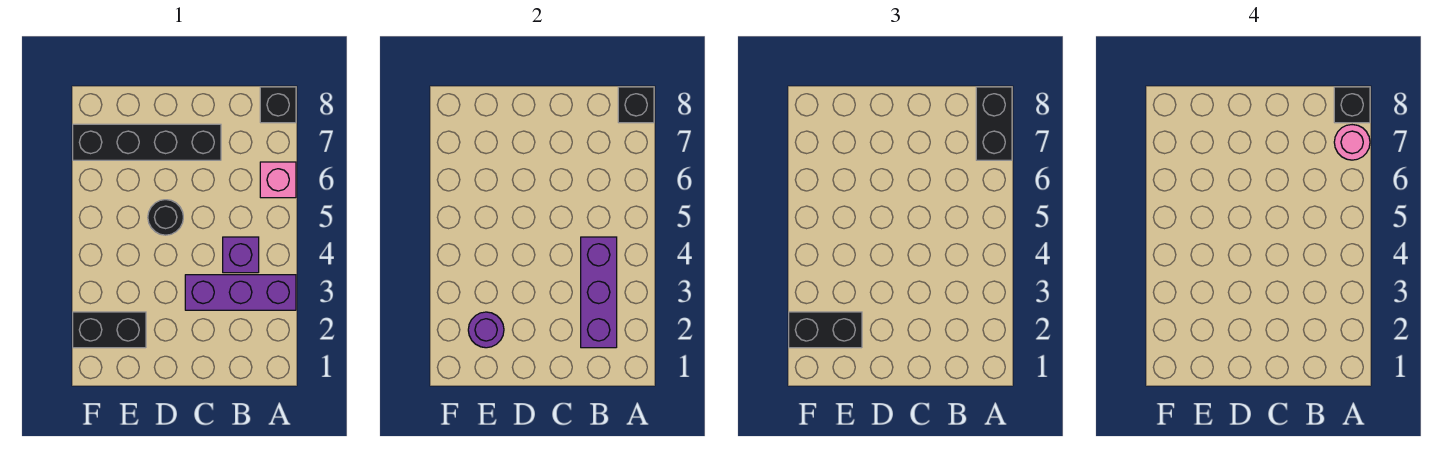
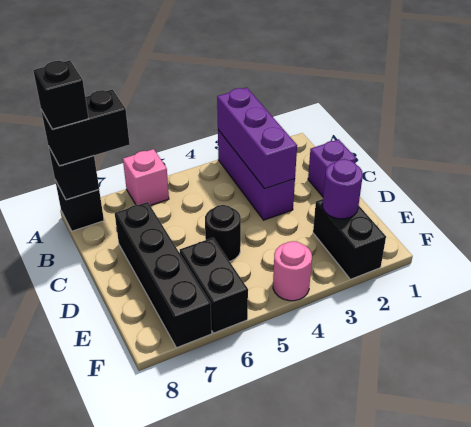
pink round brick A7 level 4 -> pink round brick F4 level 1
purple brick B2:B4 level 2 -> purple brick A3:C3 level 2
purple brick B4 level 1 -> purple brick C1 level 1
black brick E2:F2 level 3 -> black brick E6:F6 level 1

